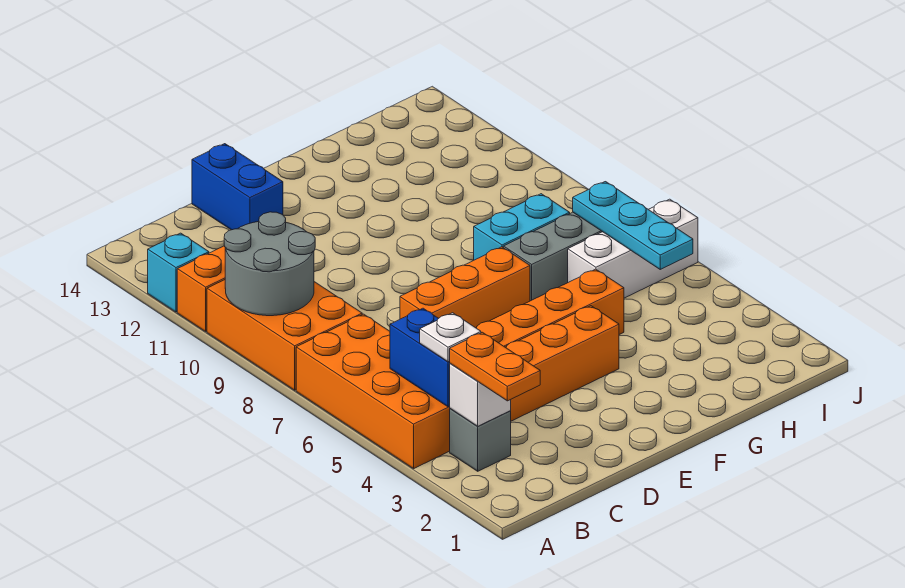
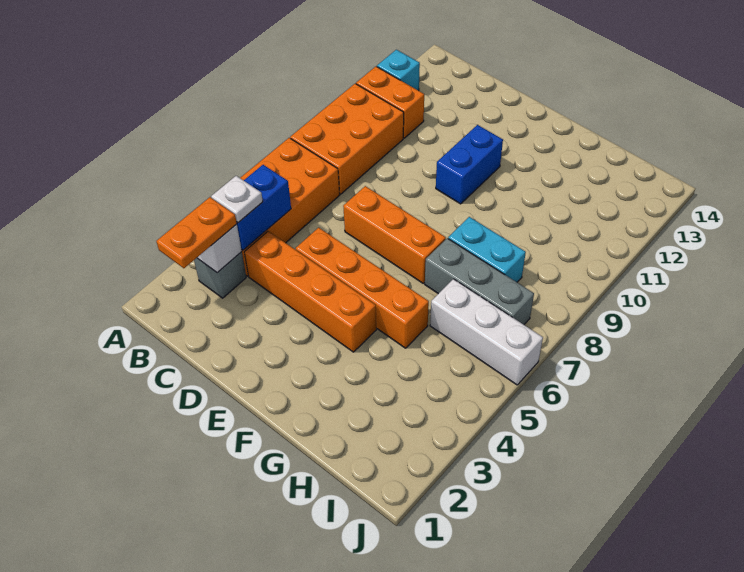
grey round brick A9:B10 level 2 -> none
blue brick D13:D14 level 1 -> blue brick E10:E11 level 1
cyan plate I5:I7 level 2 -> none

